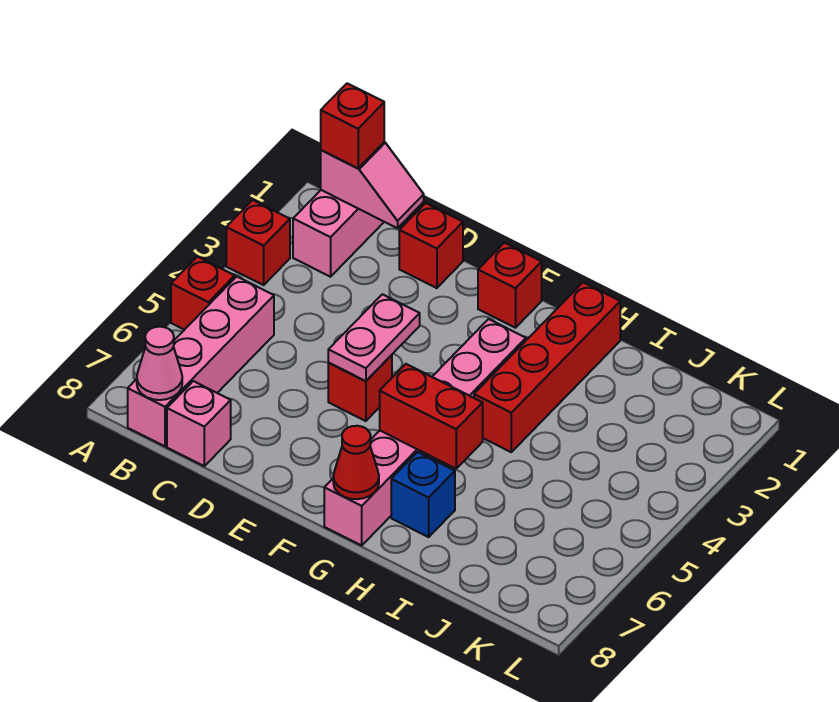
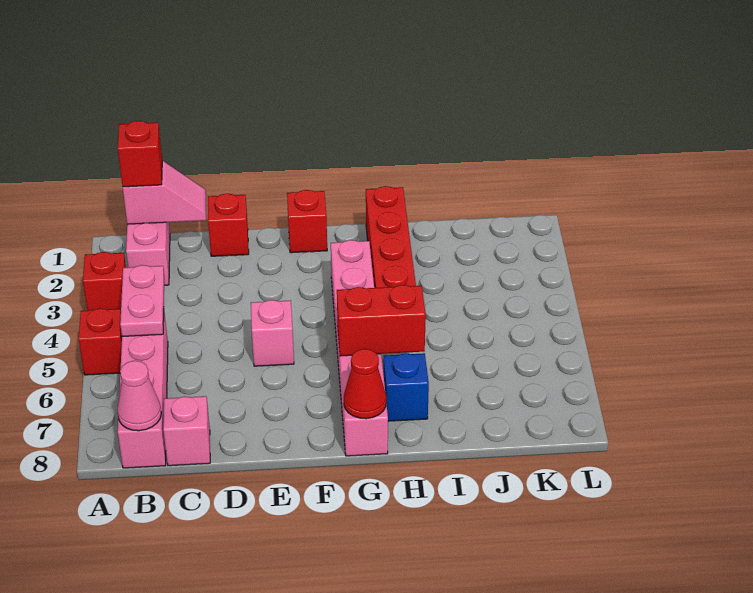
pink plate E4:E5 level 2 -> pink plate B4:B5 level 2
red brick E5 level 1 -> pink brick E5 level 1

